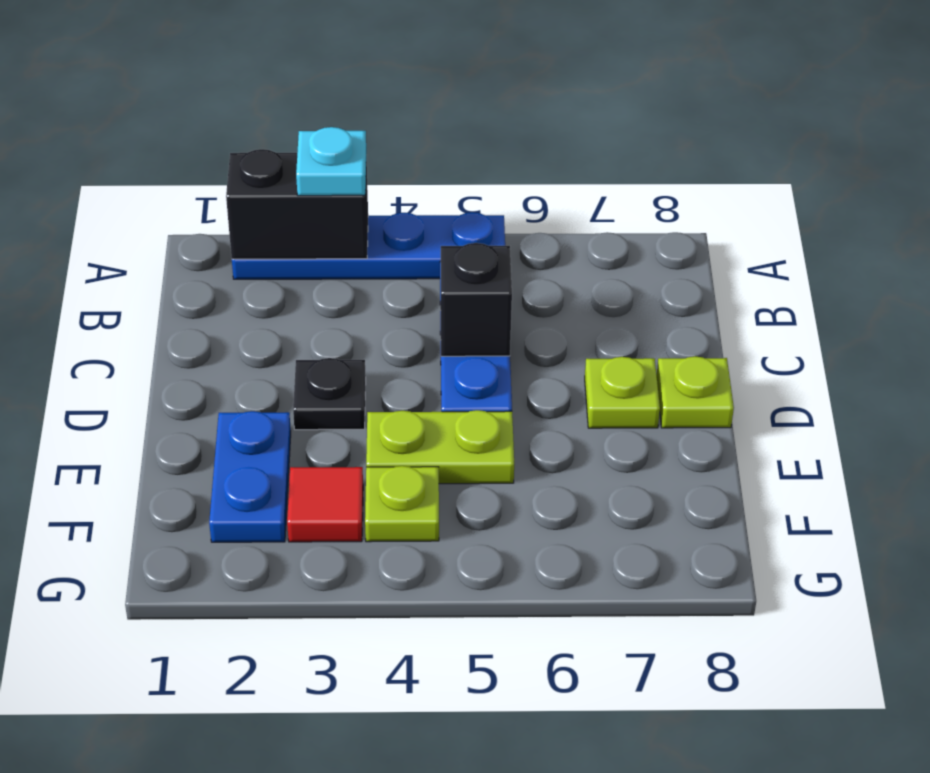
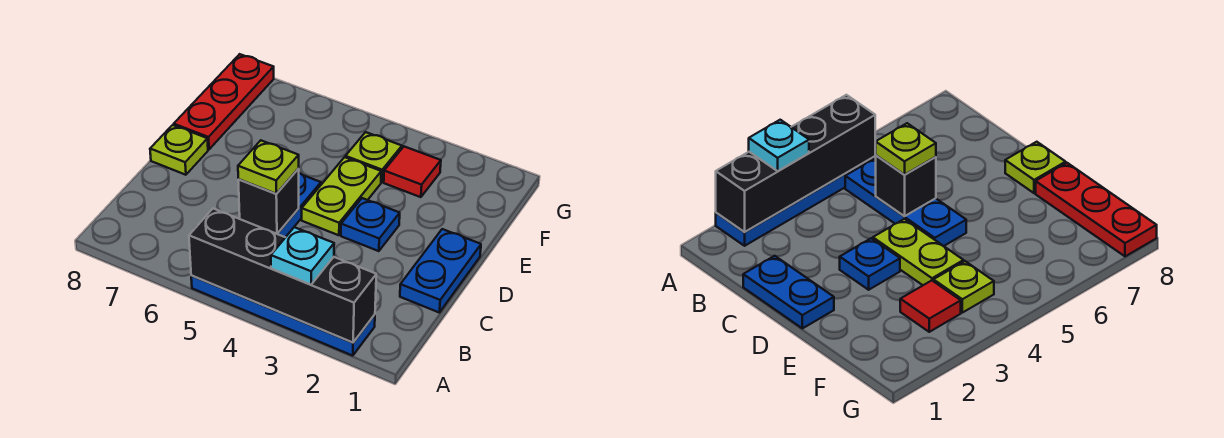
black brick A2:A3 level 2 -> black brick A2:A5 level 2
black plate D3 level 1 -> blue plate D3 level 1
lime plate D7 level 1 -> lime plate C5 level 3
blue plate E2:F2 level 1 -> blue plate C1:D1 level 1
lime plate E4:E5 level 1 -> lime plate D4:E4 level 1
none -> red plate E8:G8 level 1

